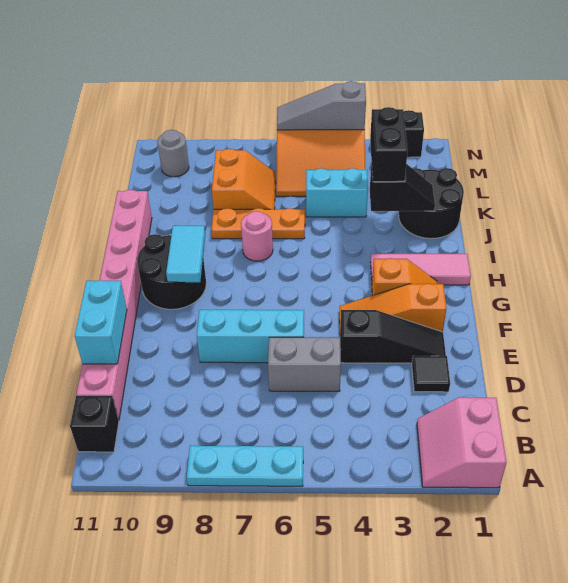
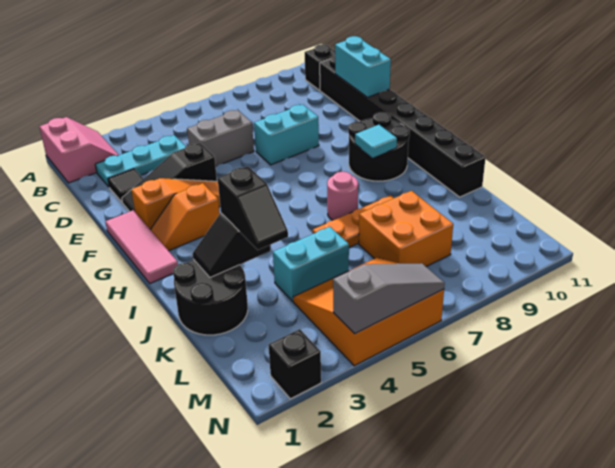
cyan plate A6:A8 level 1 -> cyan plate C2:C4 level 1
pink brick C11:J11 level 1 -> black brick C11:J11 level 1
cyan brick E6:E8 level 1 -> cyan brick E7:E8 level 1
cyan tile G9:H9 level 2 -> cyan tile H9 level 2
pink tile H1:H3 level 1 -> pink tile F1:H1 level 1
black brick J3:K3 level 3 -> black slope J3:K3 level 3 top J
orange slope K7:L8 level 1 top 8 -> orange brick K7:L8 level 1
grey round brick M10 level 1 -> none

